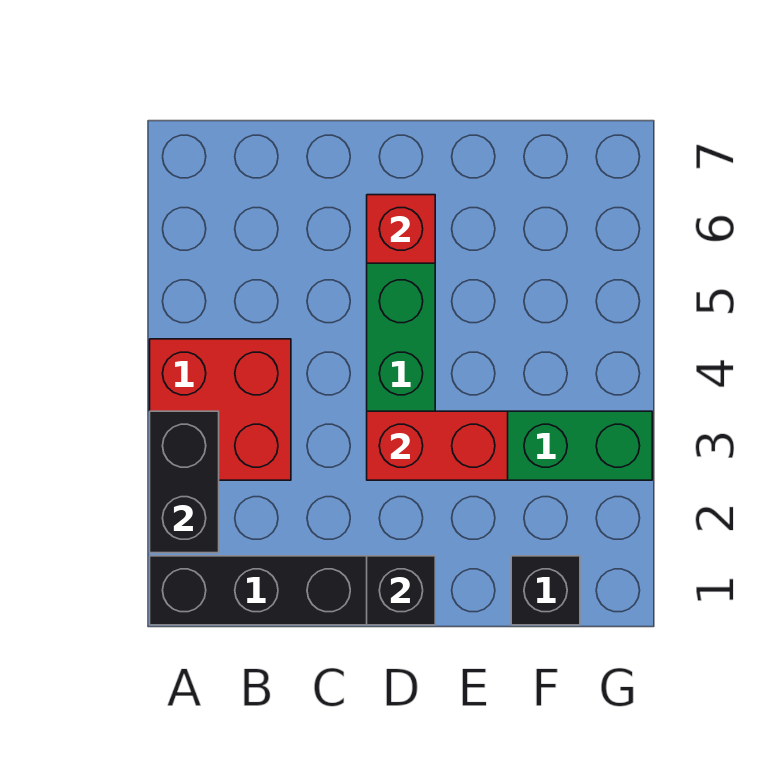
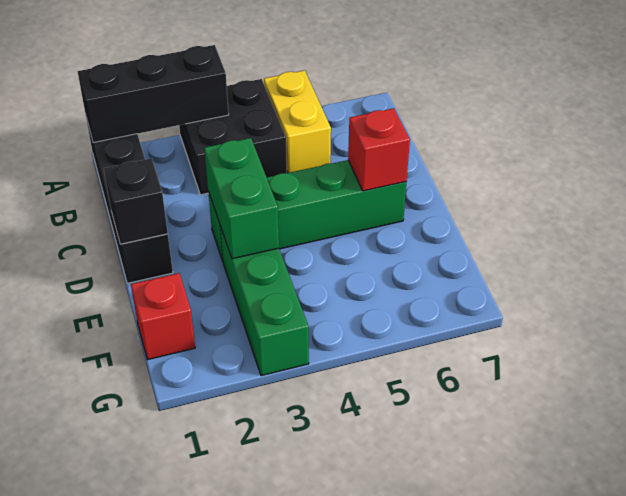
black brick A2:A3 level 2 -> black brick A1:A3 level 2
red brick A3:B4 level 1 -> black brick A3:B4 level 1
none -> yellow brick A5:B5 level 1
red brick D3:E3 level 2 -> green brick D3:E3 level 2
black brick F1 level 1 -> red brick F1 level 1

